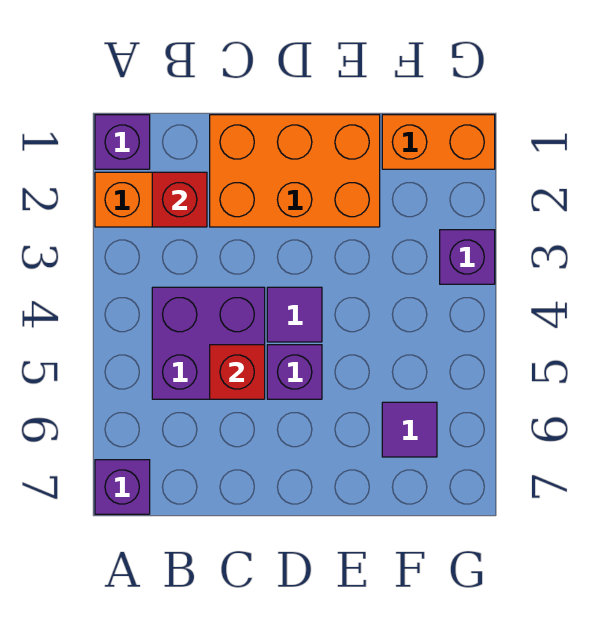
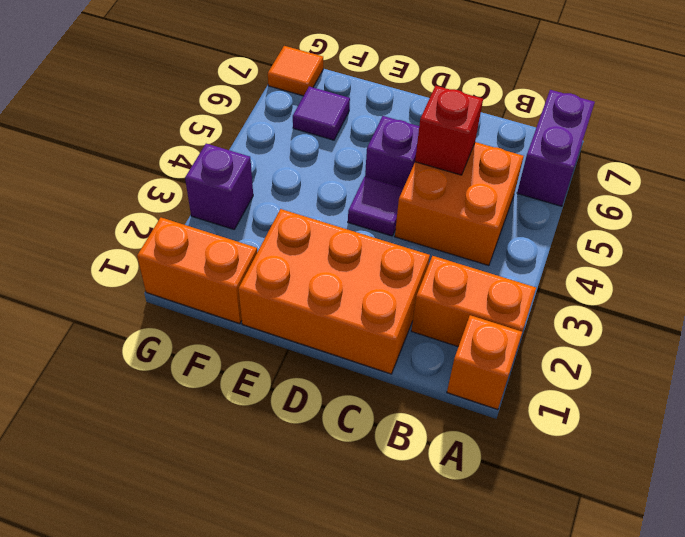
purple brick A1 level 1 -> orange brick A1 level 1
purple brick A7 level 1 -> purple brick A6:A7 level 1
red brick B2 level 2 -> none
purple brick B4:C5 level 1 -> orange brick B4:C5 level 1
none -> orange tile G7 level 1

